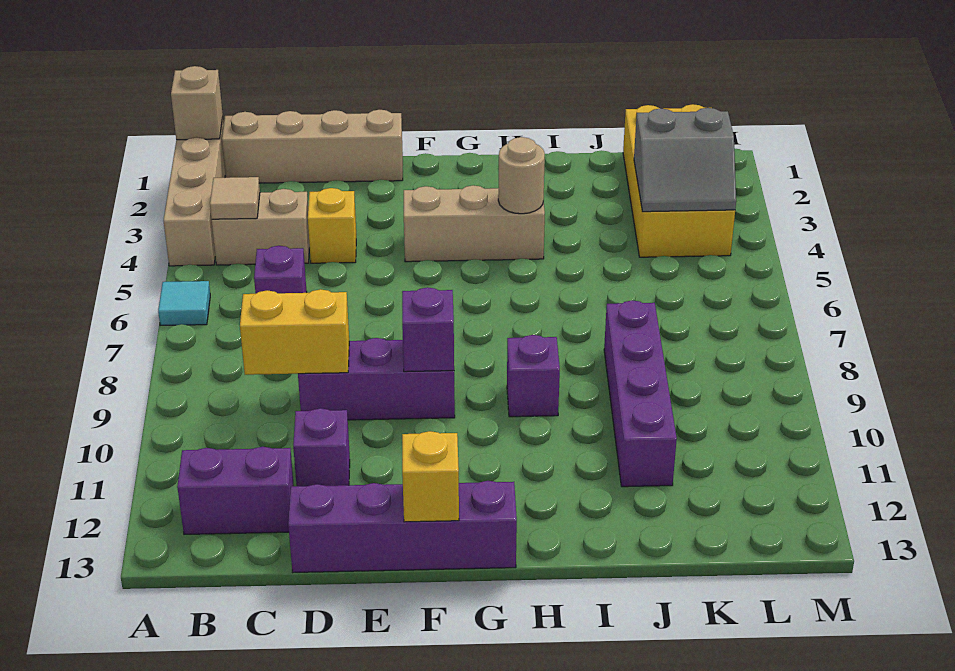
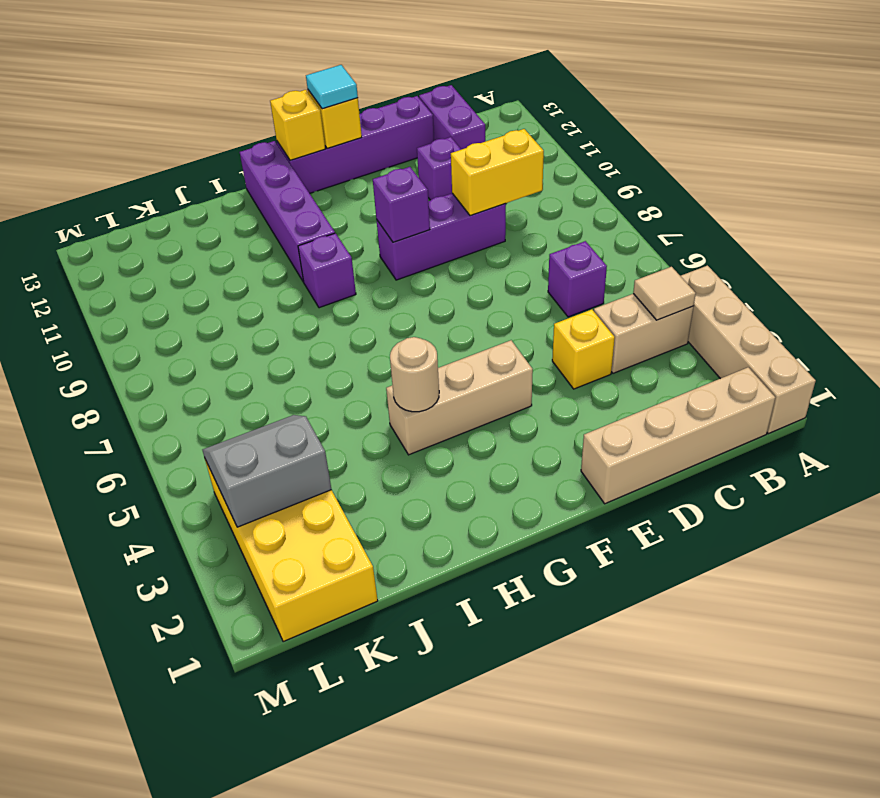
tan brick A1 level 2 -> none
cyan tile A6 level 1 -> cyan tile F13 level 3
purple brick B12:C12 level 1 -> purple brick C12:C13 level 1
none -> yellow brick G13 level 2
purple brick J8:J11 level 1 -> purple brick H10:H13 level 1

